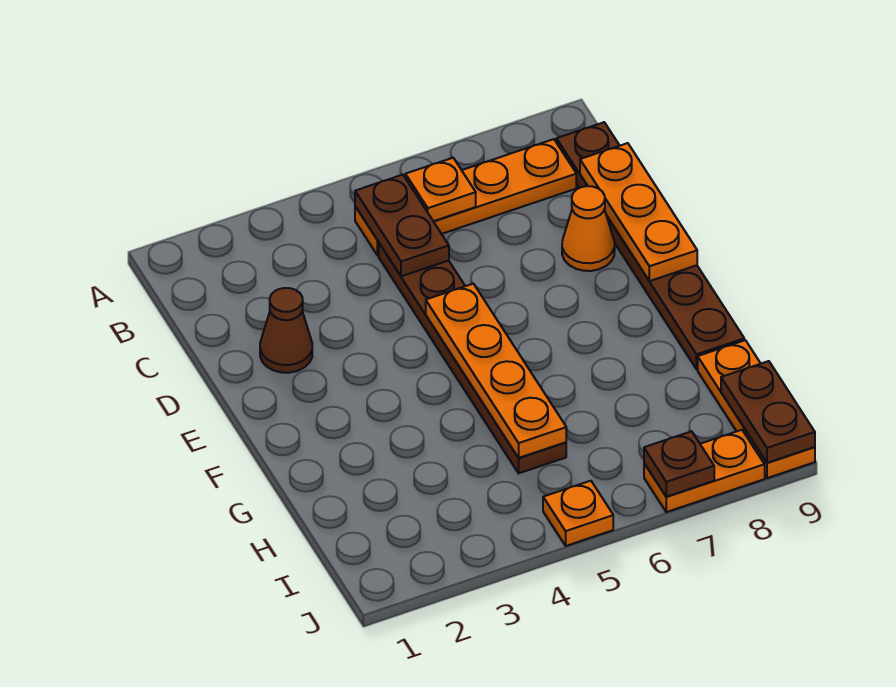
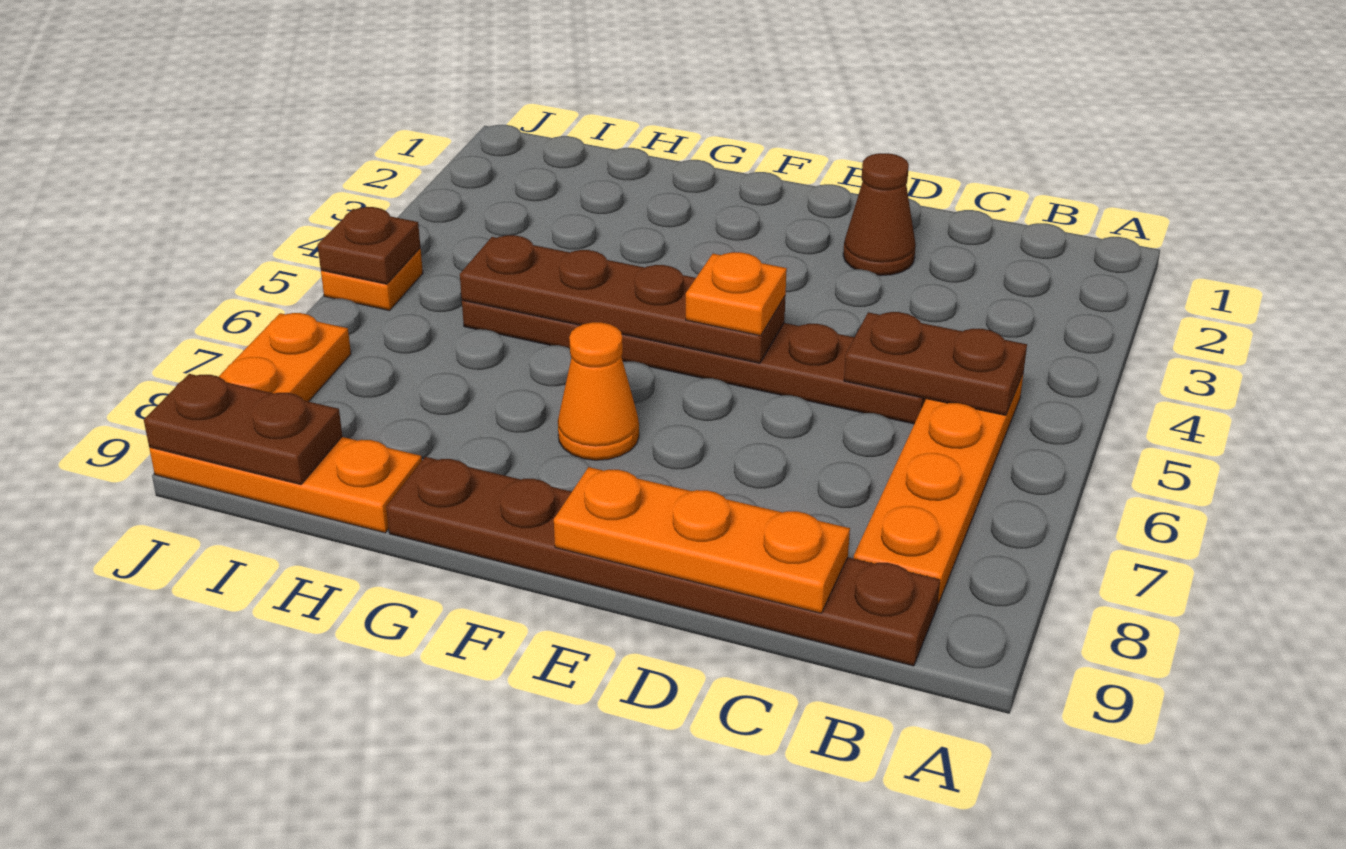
orange plate B6 level 2 -> orange plate E5 level 3
orange cone D8 level 1 -> orange cone F7 level 1
orange plate E5:H5 level 2 -> brown plate E5:H5 level 2
brown plate J7 level 2 -> brown plate J5 level 2

